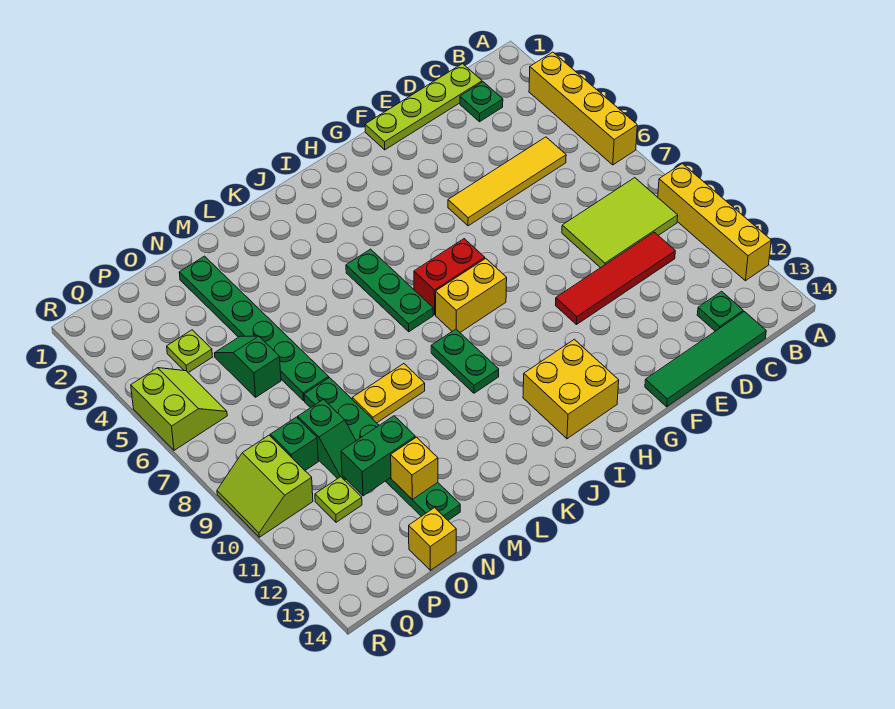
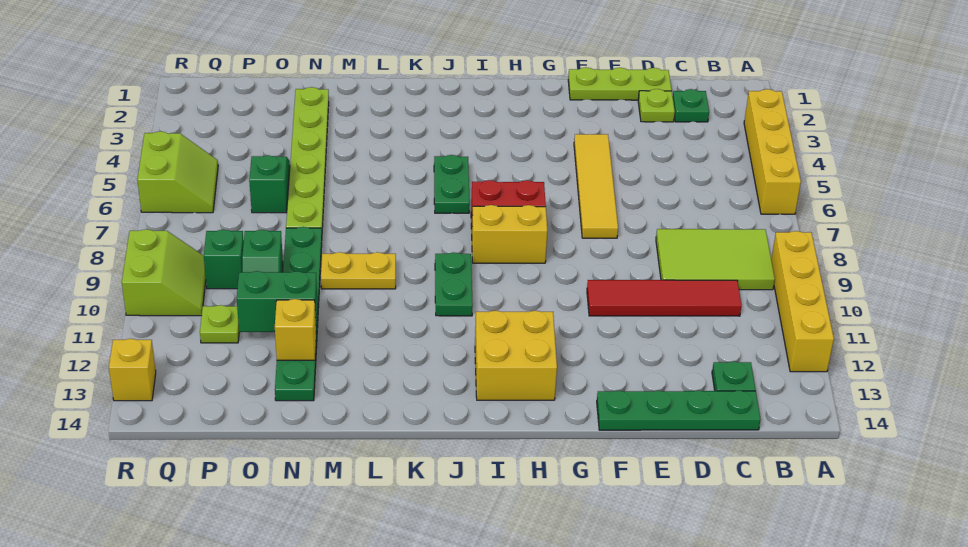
lime plate C1:F1 level 1 -> lime plate D1:F1 level 1
yellow tile C5:F5 level 1 -> yellow tile F4:F7 level 1
green tile C14:F14 level 1 -> green plate C14:F14 level 1
green plate J5:J7 level 1 -> green plate J5:J6 level 1
green plate N2:N7 level 1 -> lime plate N2:N7 level 1
yellow brick O14 level 1 -> yellow brick R13 level 1
lime plate P4 level 1 -> lime plate D2 level 1
lime slope Q9:R10 level 1 top Q -> lime slope Q9:R10 level 1 top R

